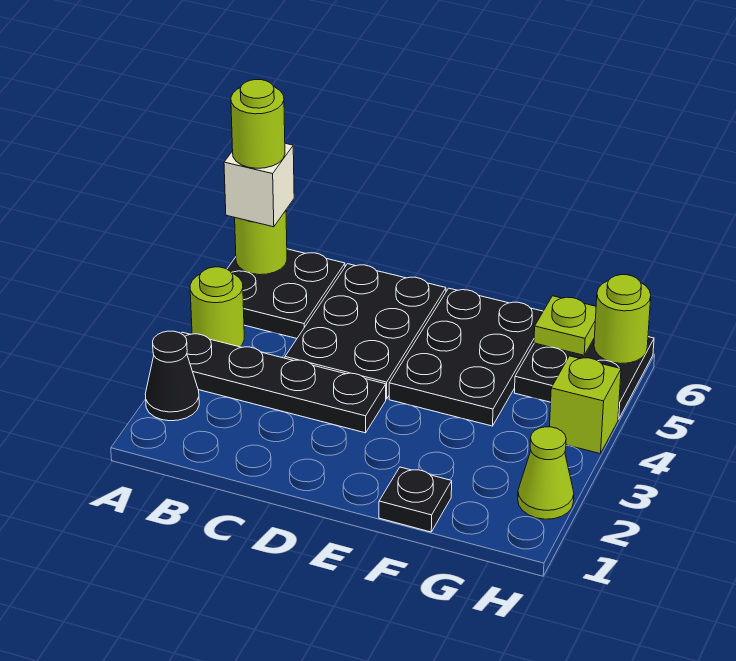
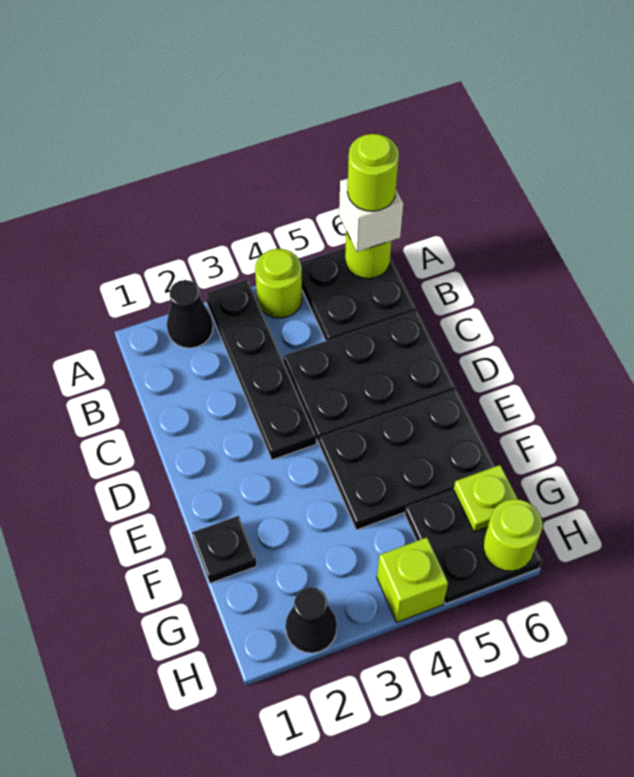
lime cone H2 level 1 -> black cone H2 level 1

